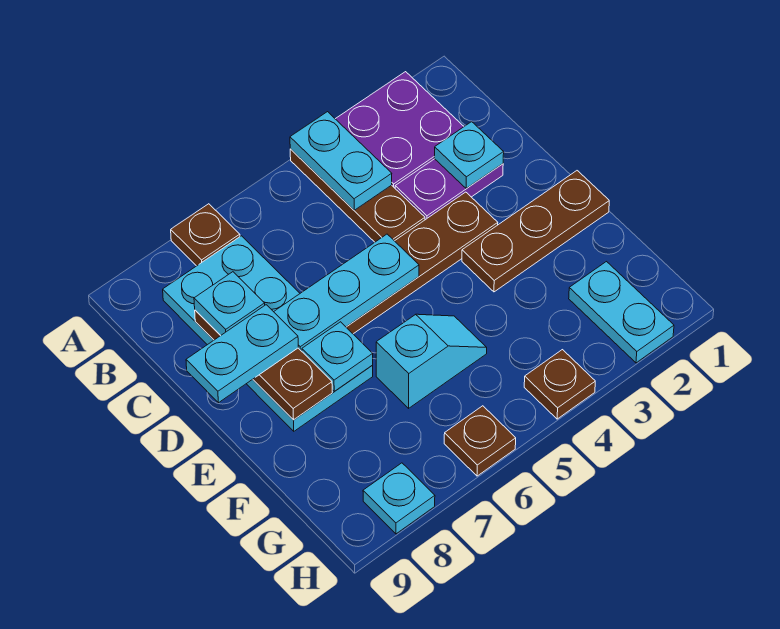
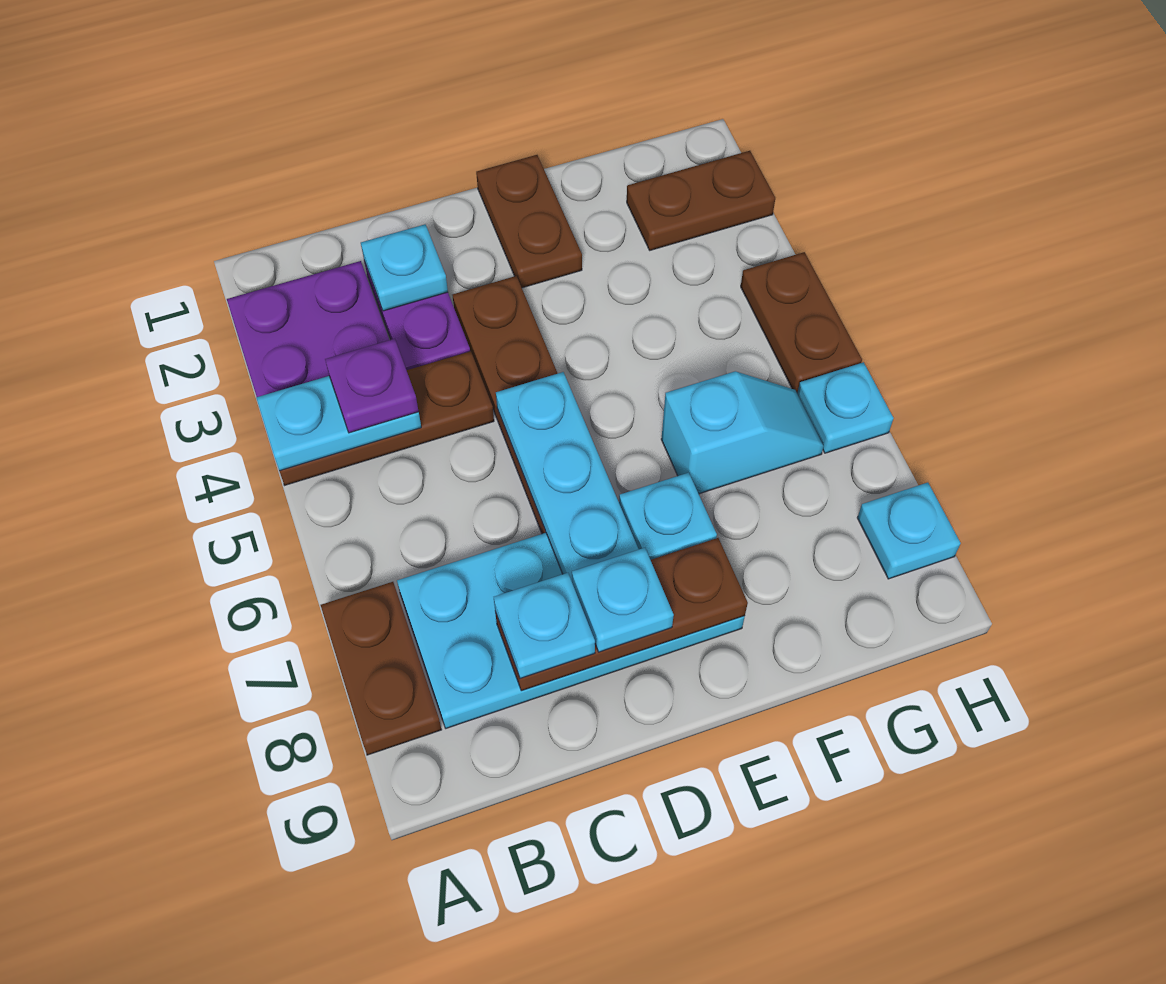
brown plate A7 level 1 -> brown plate A7:A8 level 1
none -> purple plate B4 level 3
cyan plate D8:D9 level 3 -> cyan plate D8 level 3
brown plate E1:E3 level 1 -> brown plate E1:E2 level 1
cyan slope F5:F6 level 1 top 6 -> cyan slope F6:G6 level 1 top F
cyan plate G2:H2 level 1 -> brown plate G2:H2 level 1
brown plate H4 level 1 -> brown plate H4:H5 level 1
brown plate H6 level 1 -> cyan plate H6 level 1

